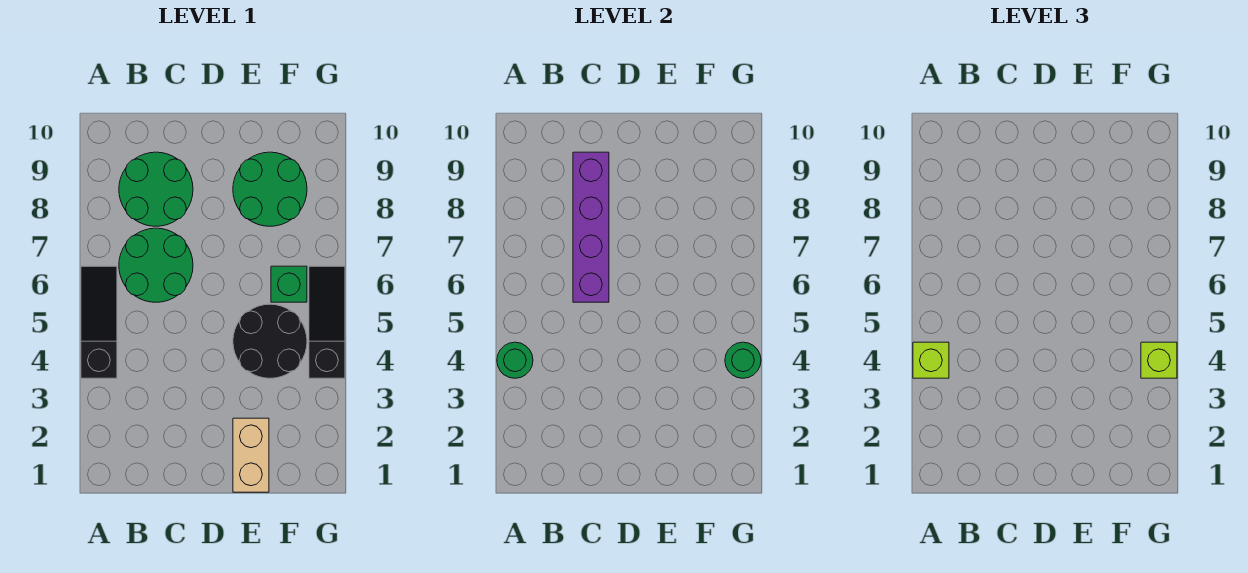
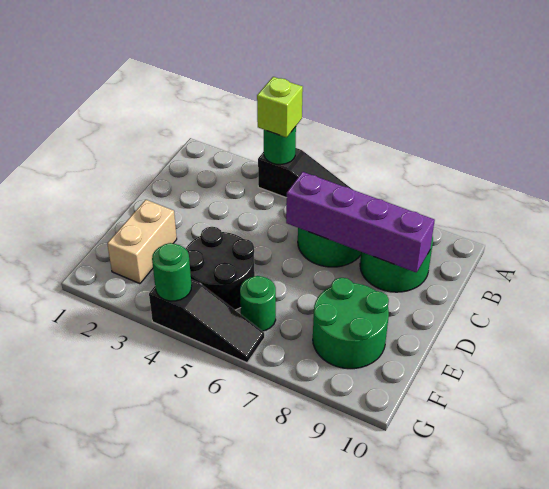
tan brick E1:E2 level 1 -> tan brick E2:F2 level 1
green brick F6 level 1 -> green round brick F6 level 1
lime brick G4 level 3 -> none

